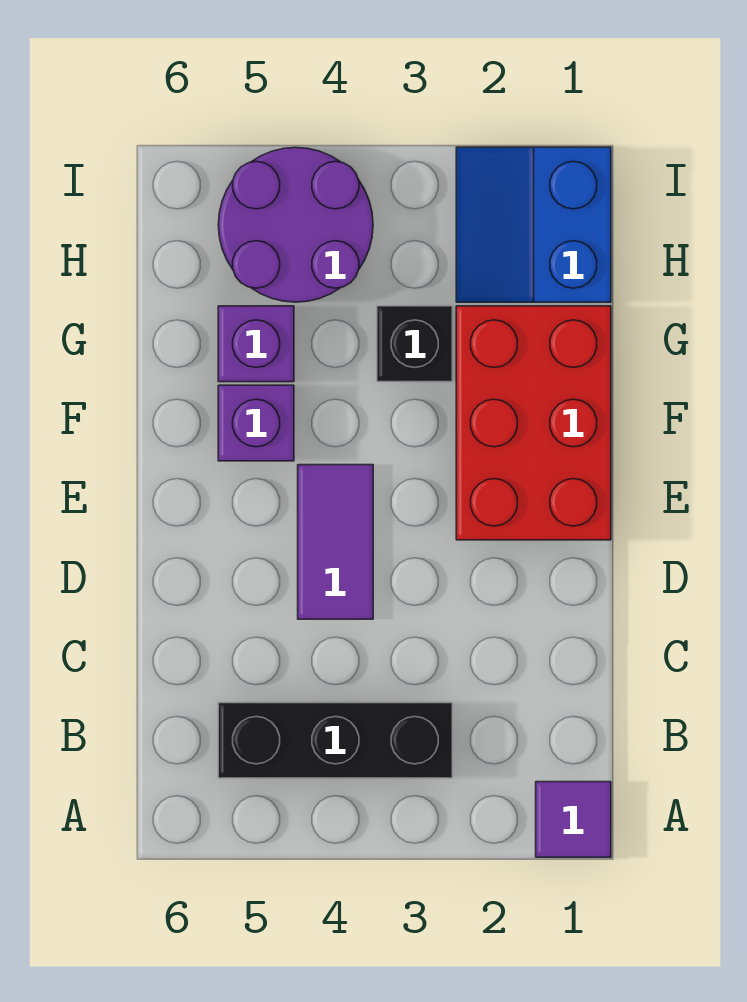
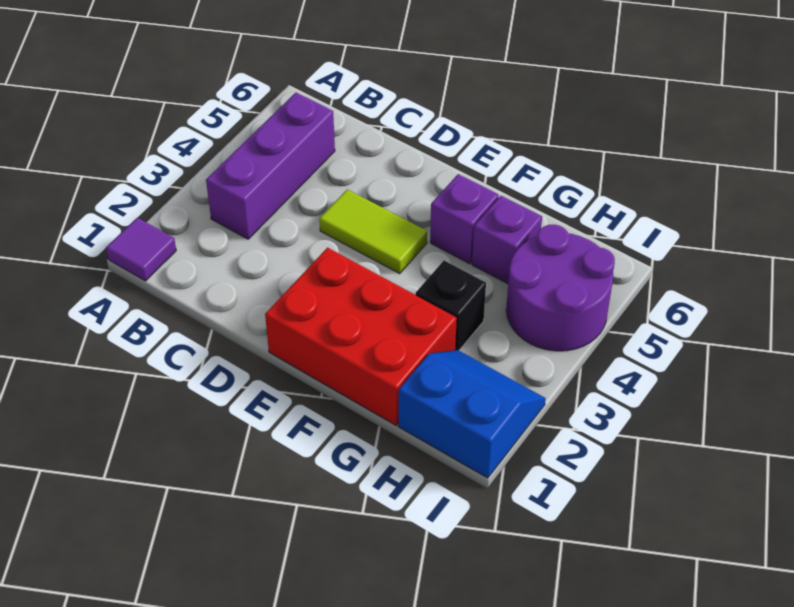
black brick B3:B5 level 1 -> purple brick B3:B5 level 1
purple tile D4:E4 level 1 -> lime tile D4:E4 level 1

